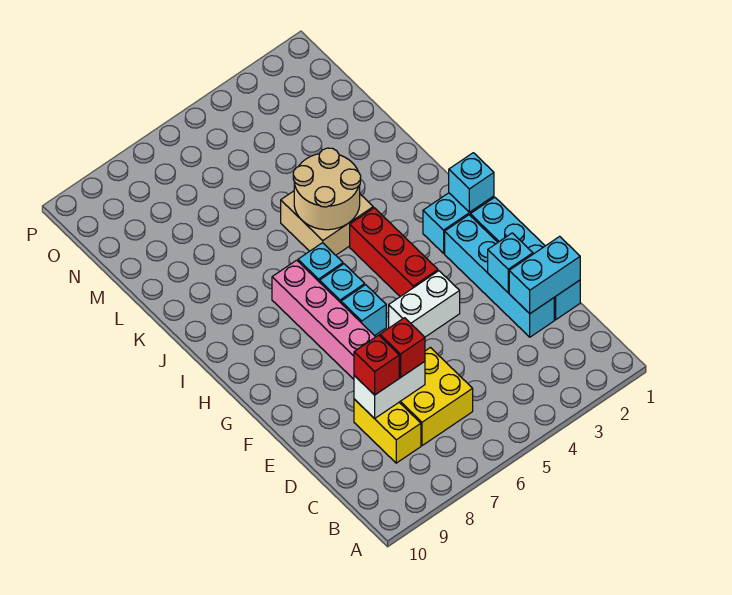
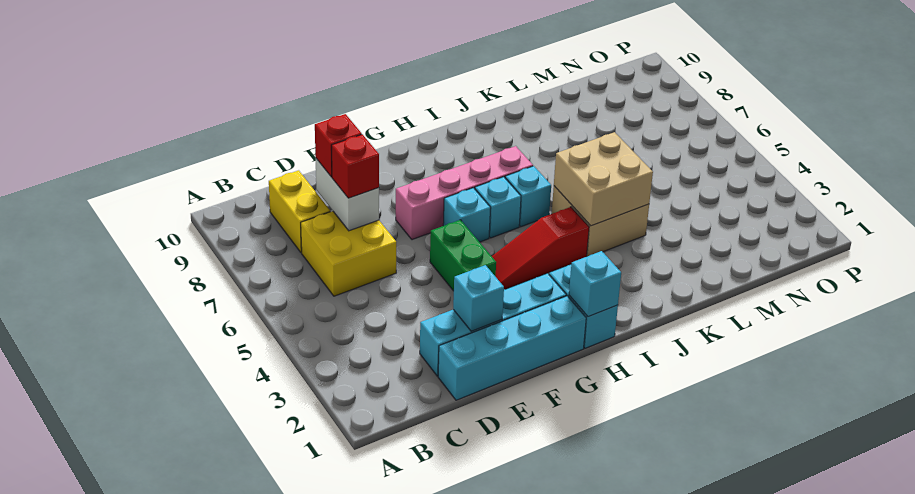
yellow brick C8:D8 level 1 -> yellow brick C8:C9 level 1
cyan brick D1:D2 level 2 -> none
white brick F4:F5 level 1 -> green brick F4:F5 level 1
red brick G4:I4 level 1 -> red slope G4:I4 level 1 top I
tan round brick J4:K5 level 2 -> tan brick J4:K5 level 2

